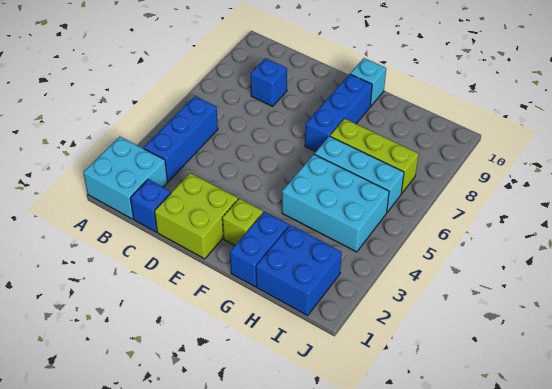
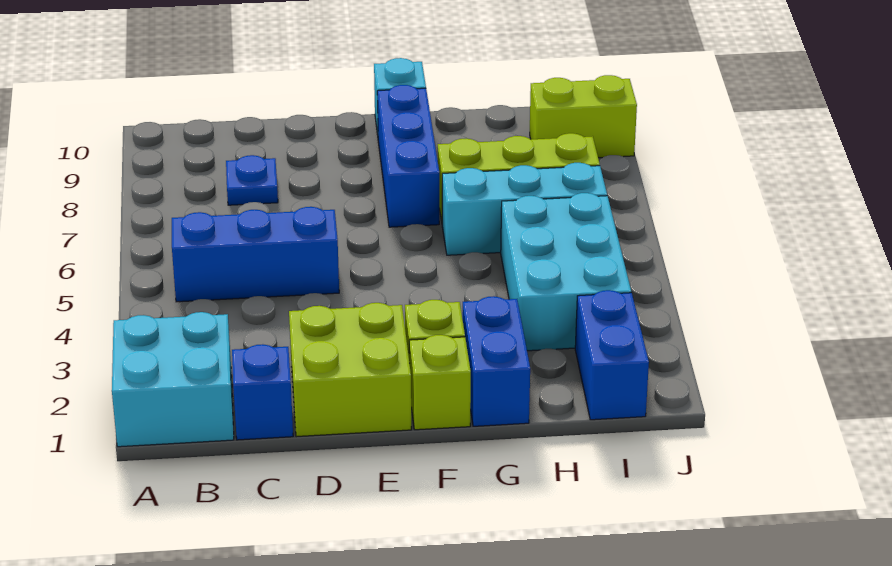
blue brick B3:B5 level 1 -> blue brick B5:D5 level 1
blue brick C8 level 1 -> blue plate C8 level 1
none -> lime brick F1 level 1
cyan brick G4:I5 level 1 -> cyan brick H3:I5 level 1
blue brick H1:I2 level 1 -> blue brick I1:I2 level 1
none -> lime brick I9:J9 level 1

